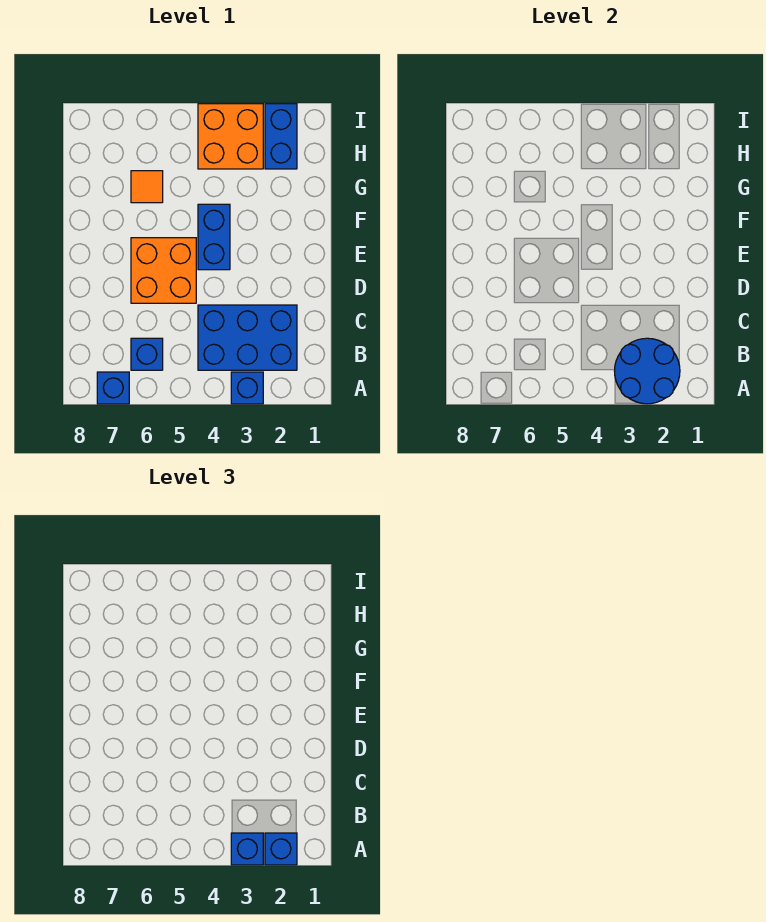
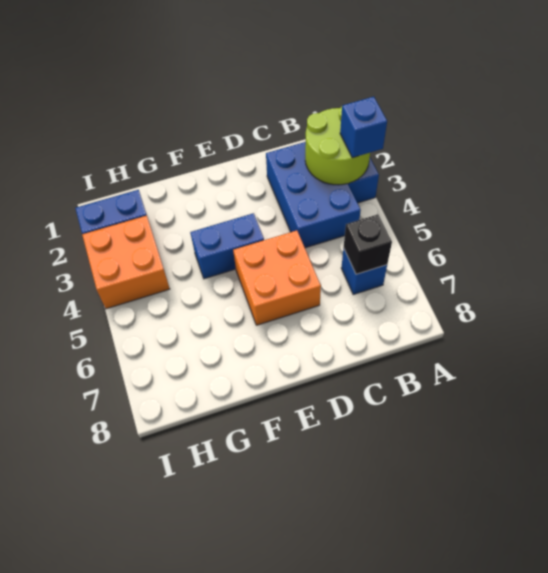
blue round brick A2:B3 level 2 -> lime round brick A2:B3 level 2
blue brick A2 level 3 -> none
blue brick A7 level 1 -> none
none -> black brick B6 level 2
orange tile G6 level 1 -> none

